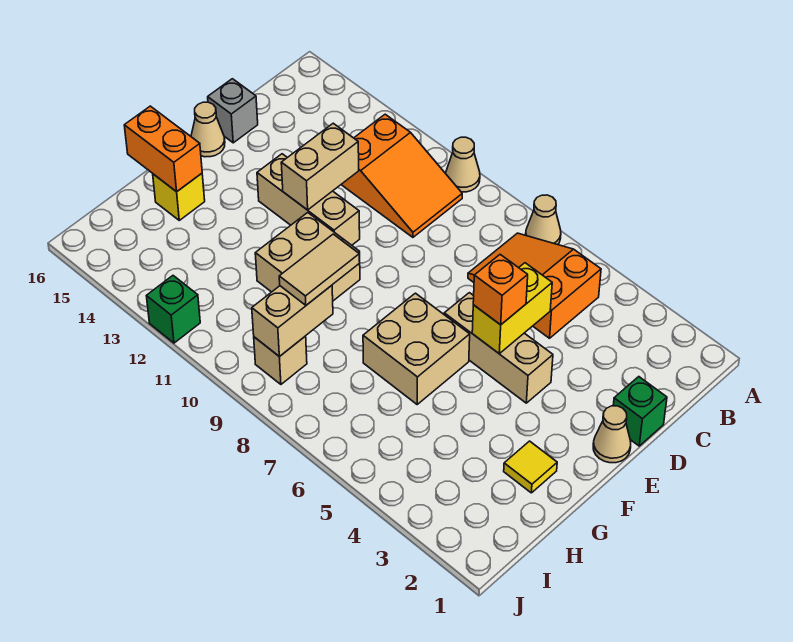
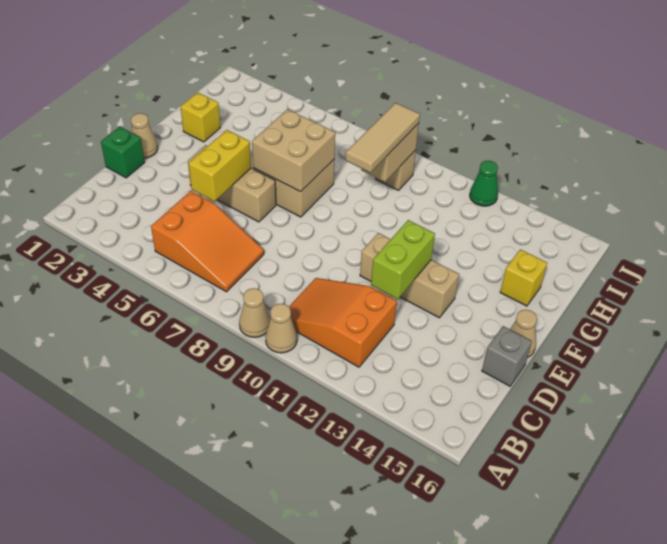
tan cone A7 level 1 -> tan cone A9 level 1
tan brick D12:E12 level 2 -> lime brick D12:E12 level 2
orange brick E5 level 3 -> none
tan brick F10:G11 level 1 -> tan brick F6:G7 level 2
yellow tile G2 level 1 -> yellow brick G2 level 1
tan tile G9:H9 level 3 -> tan tile G9:I9 level 3
orange brick G15:G16 level 2 -> none
green brick J12 level 1 -> green cone J12 level 1

